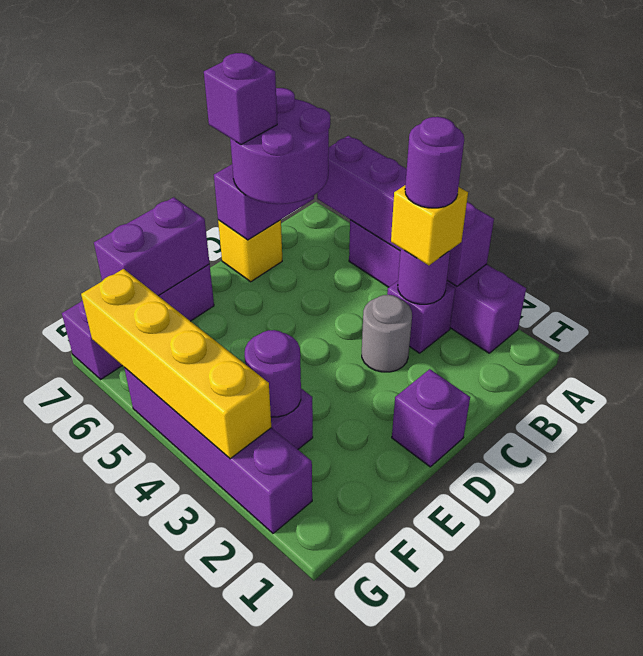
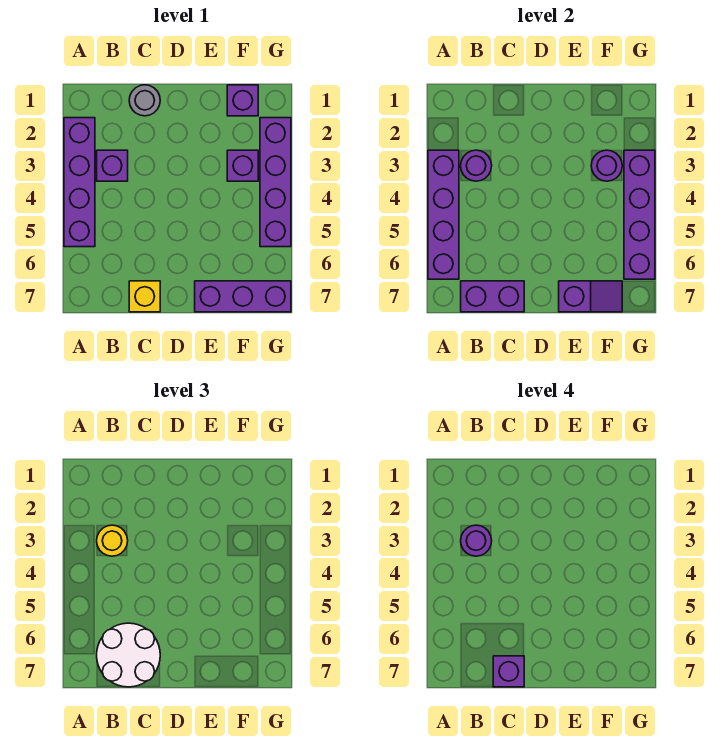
yellow brick B3 level 3 -> yellow round brick B3 level 3
purple round brick B6:C7 level 3 -> white round brick B6:C7 level 3
grey round brick C3 level 1 -> grey round brick C1 level 1
purple brick D1 level 1 -> purple brick F1 level 1
purple brick E7:F7 level 2 -> purple slope E7:F7 level 2 top E
yellow brick G3:G6 level 2 -> purple brick G3:G6 level 2

